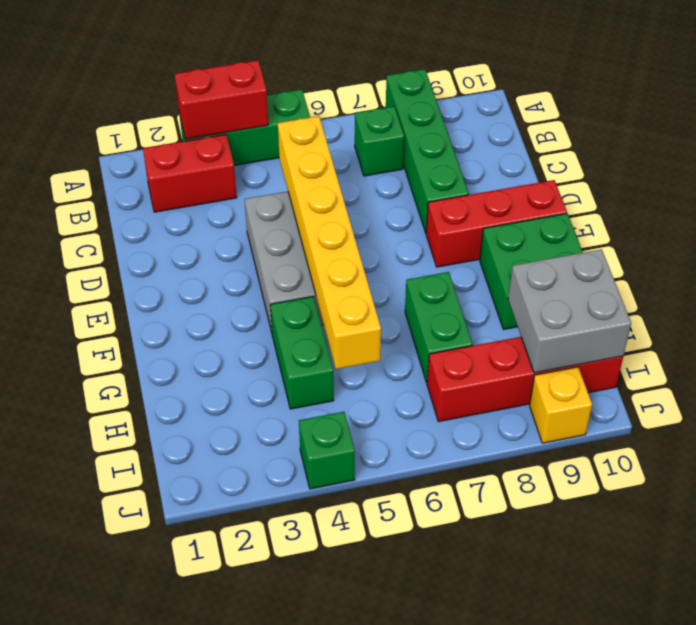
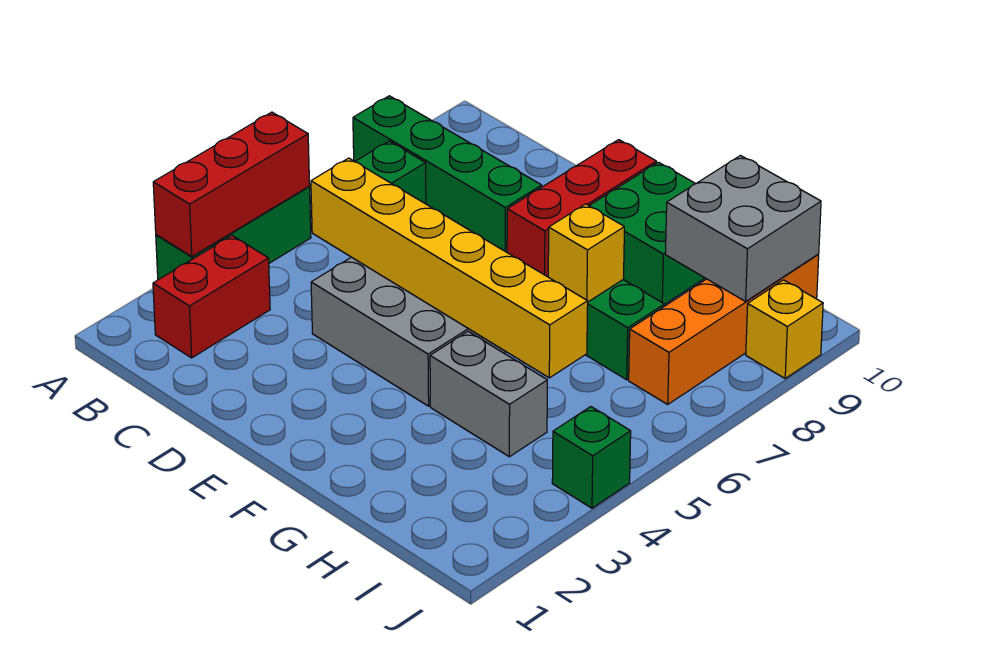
red brick A3:A4 level 2 -> red brick A3:A5 level 2
green brick G4:H4 level 1 -> grey brick G4:H4 level 1
none -> yellow brick G7 level 2
red brick I7:I10 level 1 -> orange brick I7:I10 level 1

